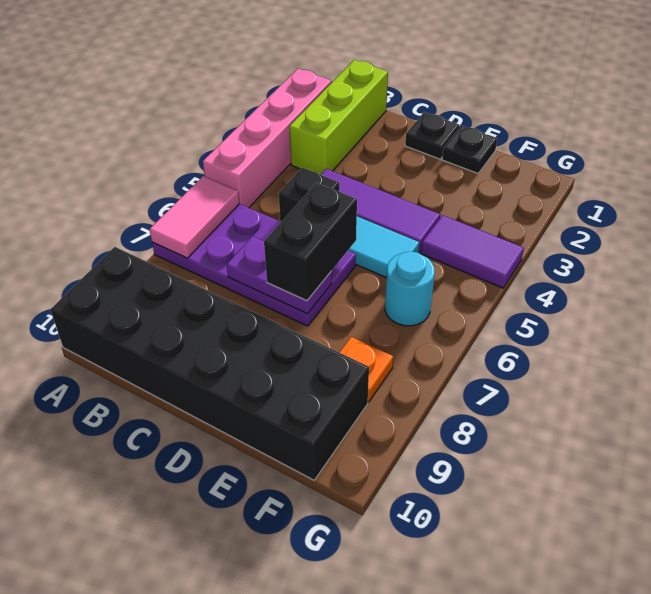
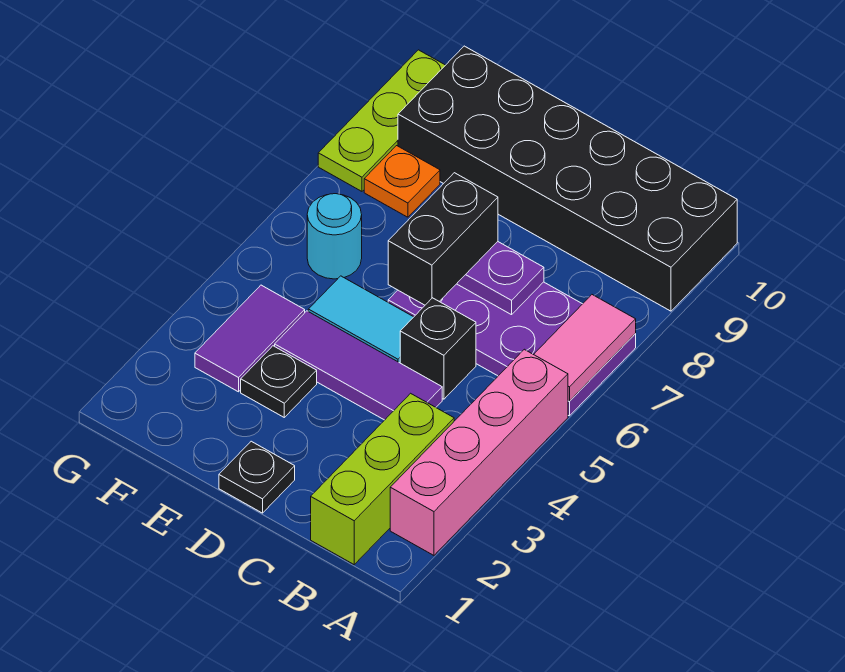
black plate E1 level 1 -> black plate E3 level 1
purple tile F4:G4 level 1 -> purple tile F3:F4 level 1
none -> lime plate G8:G10 level 1

